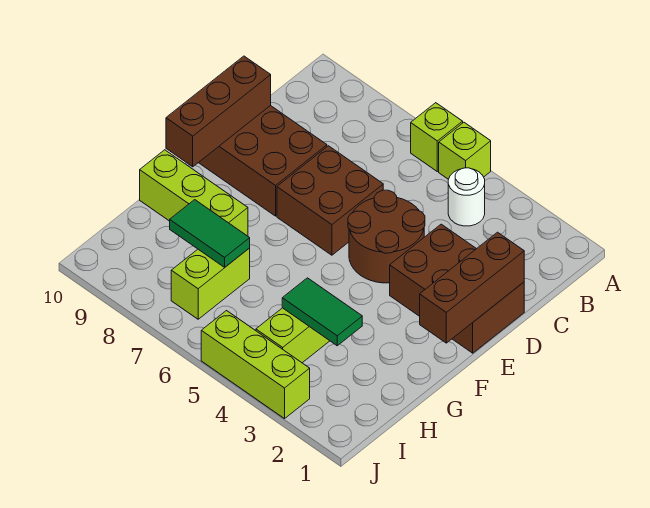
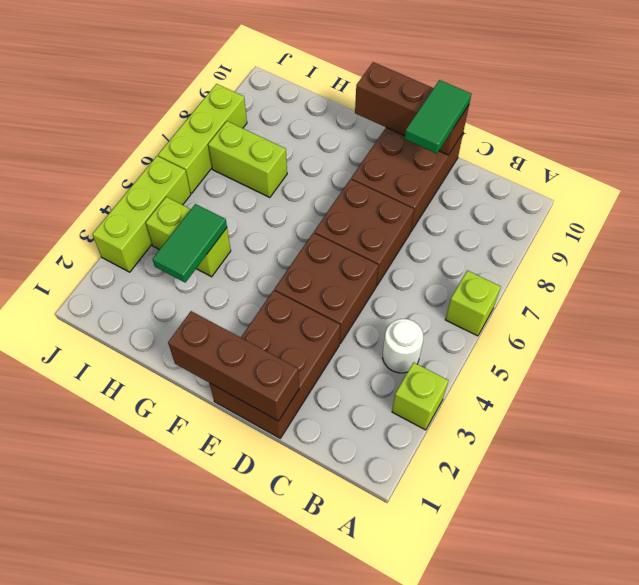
lime brick A5 level 1 -> lime brick A3 level 1
brown round brick D4:E5 level 1 -> brown brick D4:E5 level 1
lime brick G8:G10 level 1 -> lime brick J6:J8 level 1
green tile H7:H8 level 2 -> green tile D9:D10 level 3

